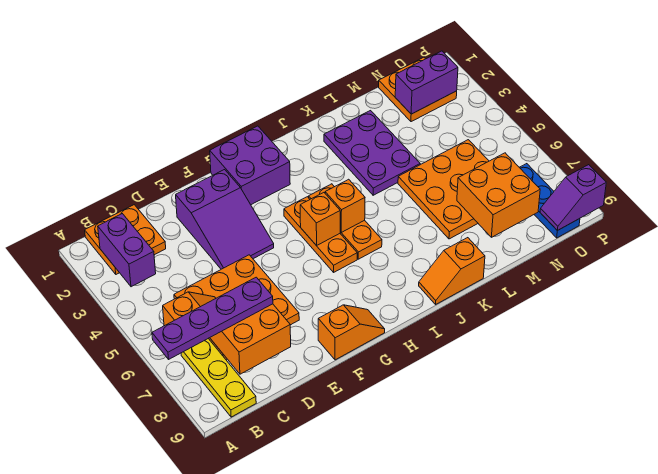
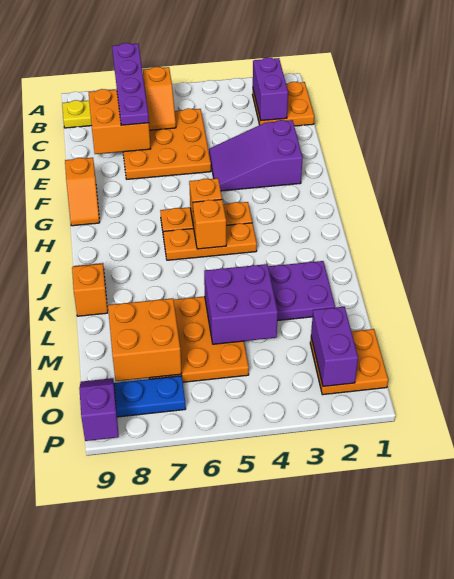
purple brick B2:B3 level 2 -> purple brick B2:C2 level 2
purple brick G1:H2 level 1 -> purple brick L4:M5 level 2

